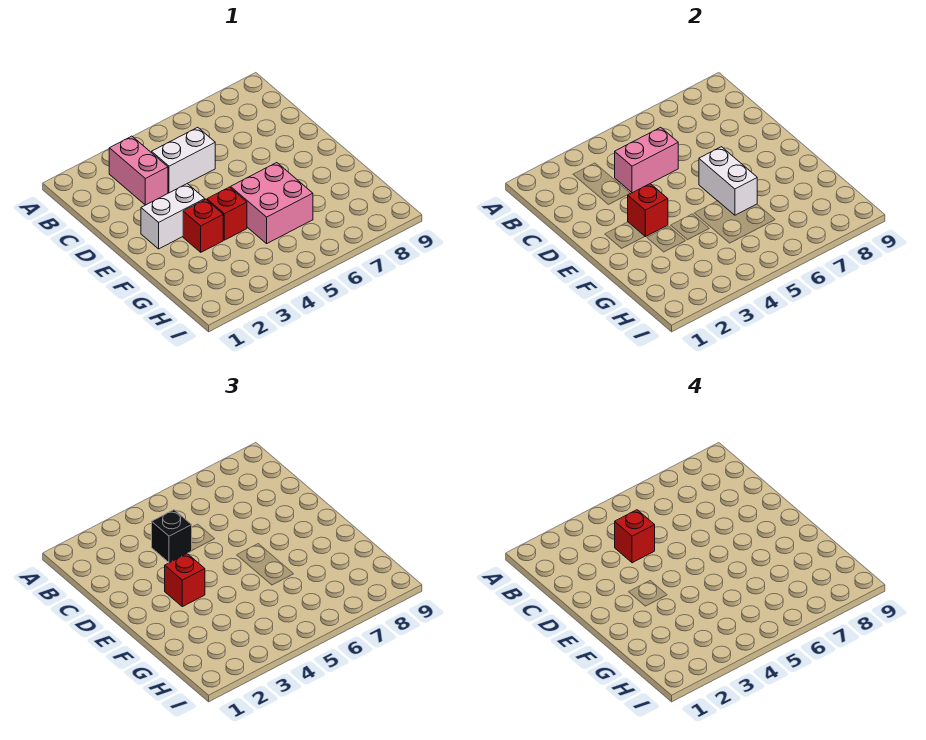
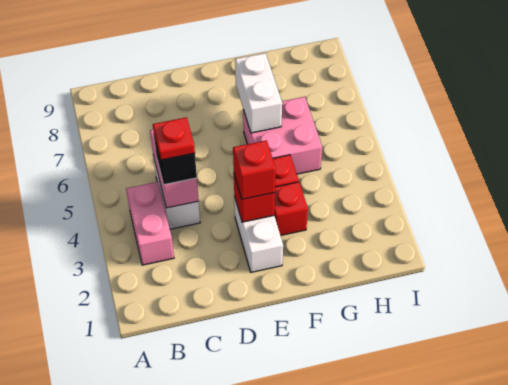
pink brick B3:C3 level 1 -> pink brick B3:B4 level 1
red brick C4 level 4 -> red plate C4 level 4
white brick E6:F6 level 2 -> white brick F6:F7 level 2

